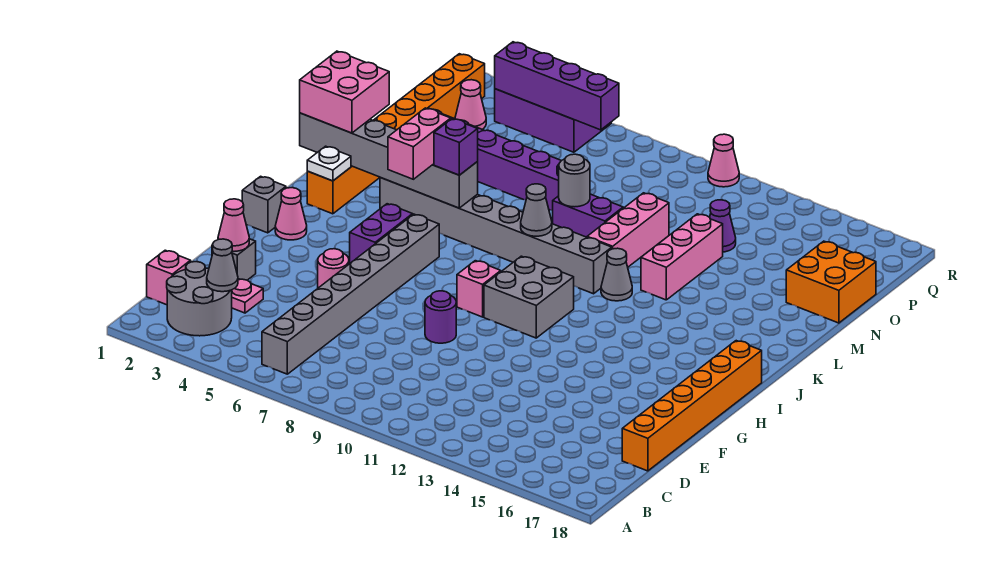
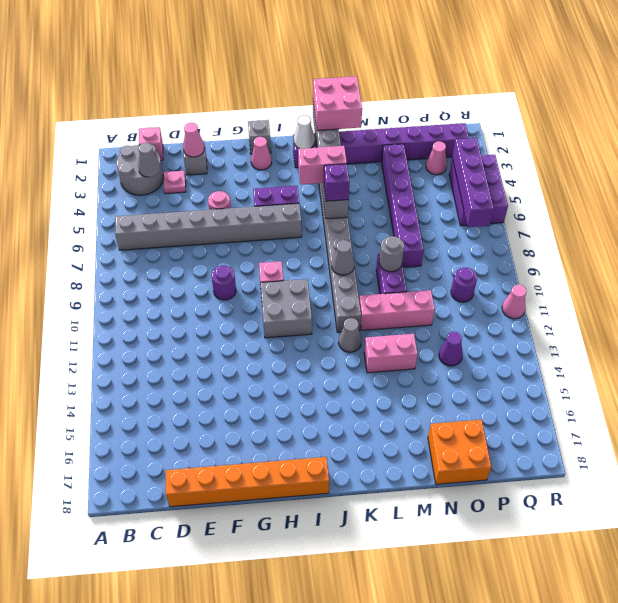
orange brick J2:Q2 level 1 -> purple brick J2:Q2 level 1
white plate J2 level 2 -> white cone J2 level 2
pink brick L13:N13 level 1 -> pink brick L13:M13 level 1
none -> purple round brick P10 level 1

